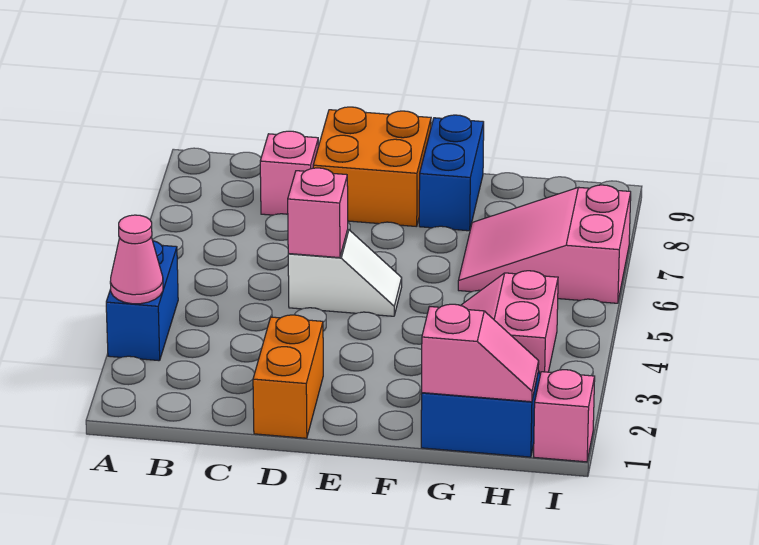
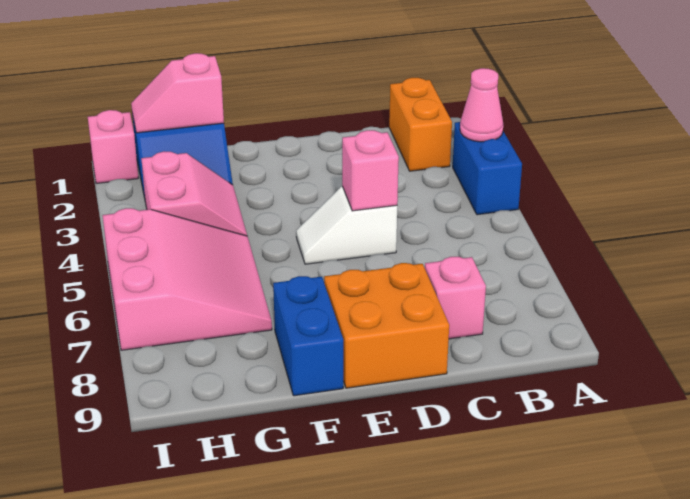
orange brick D1:D2 level 1 -> orange brick B1:B2 level 1
pink slope G6:I7 level 1 top I -> pink slope G5:I7 level 1 top I

